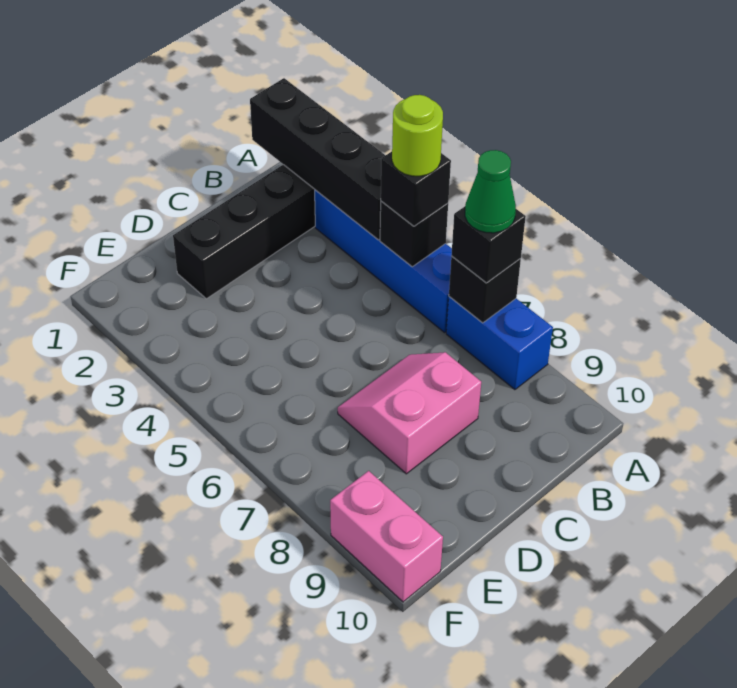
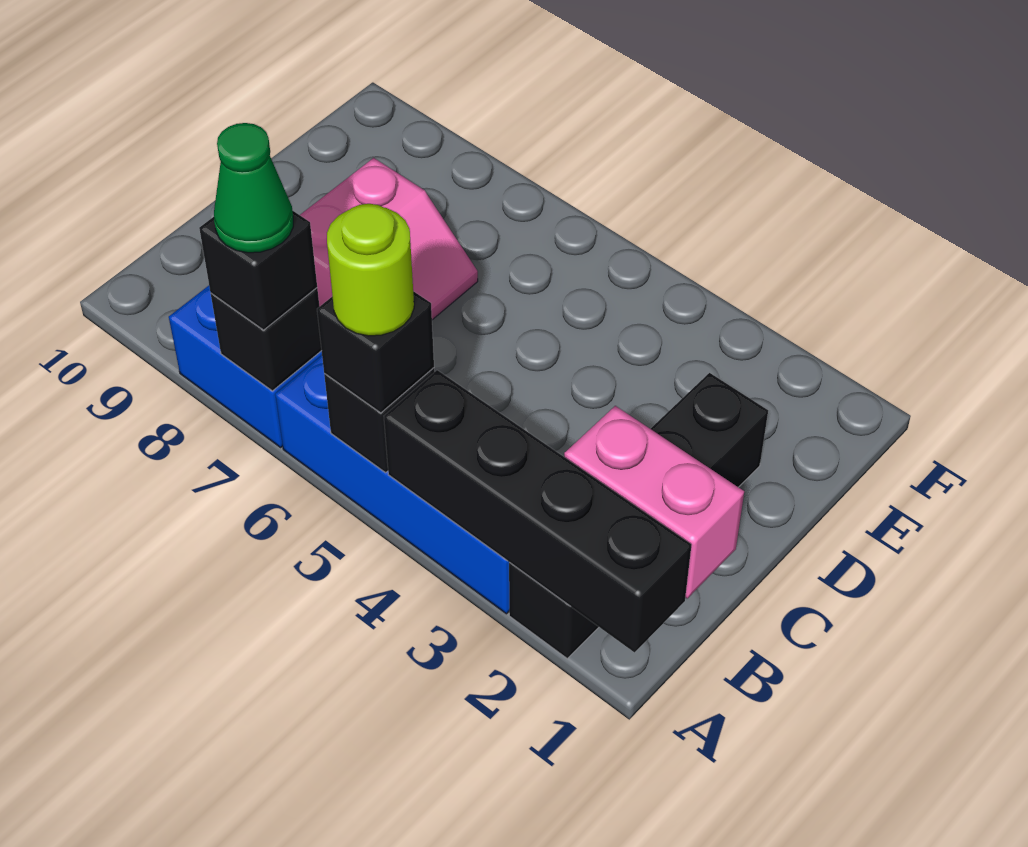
pink brick F9:F10 level 1 -> pink brick B1:B2 level 2

